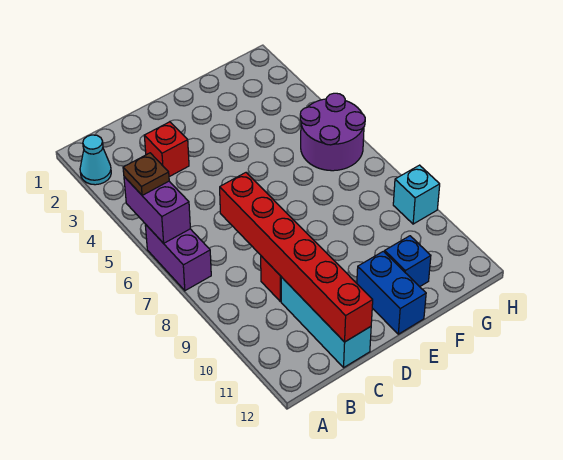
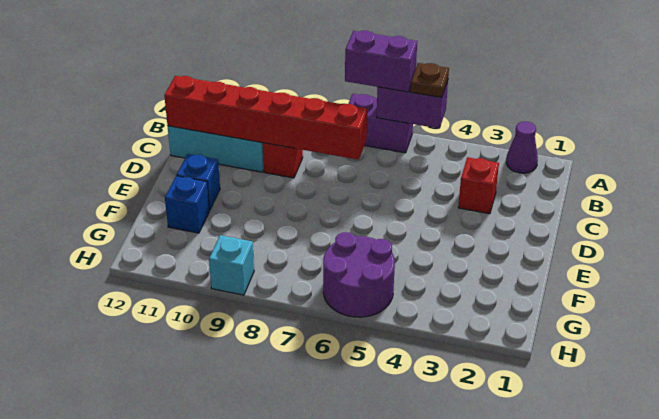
cyan cone A2 level 1 -> purple cone A2 level 1
none -> purple brick A6:A7 level 3
blue brick E11:E12 level 1 -> blue brick E11 level 1

